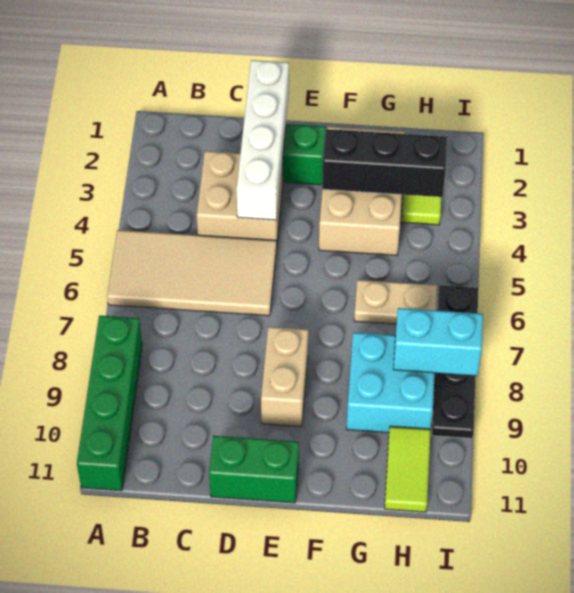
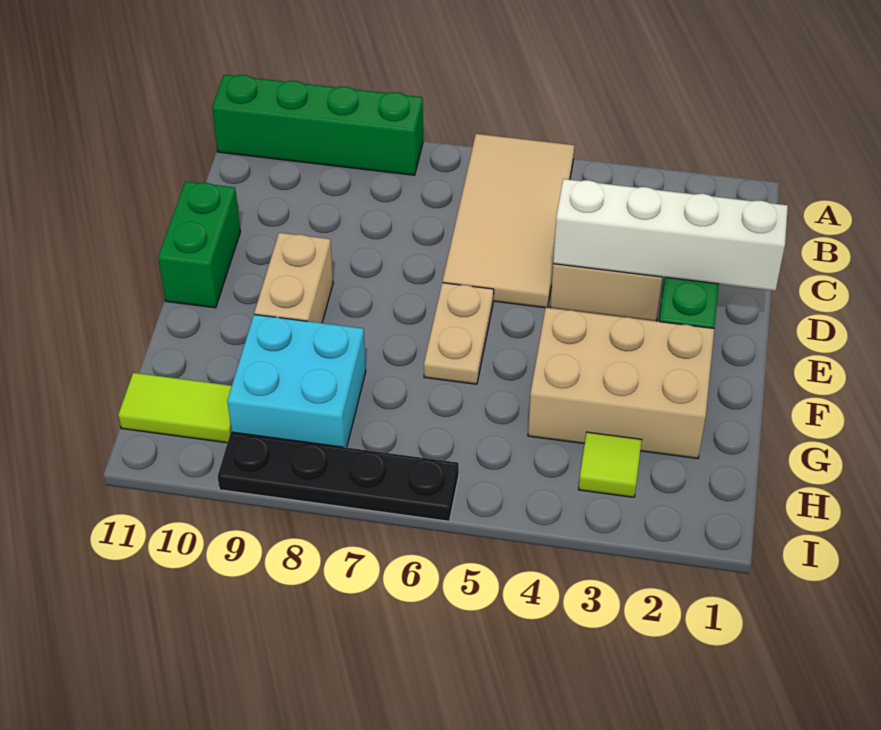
tan brick E8:E9 level 1 -> tan brick E9:F9 level 1
black brick F3:H3 level 2 -> none
tan plate G6:H6 level 1 -> tan plate E6:F6 level 1
cyan brick H8:I8 level 2 -> none

